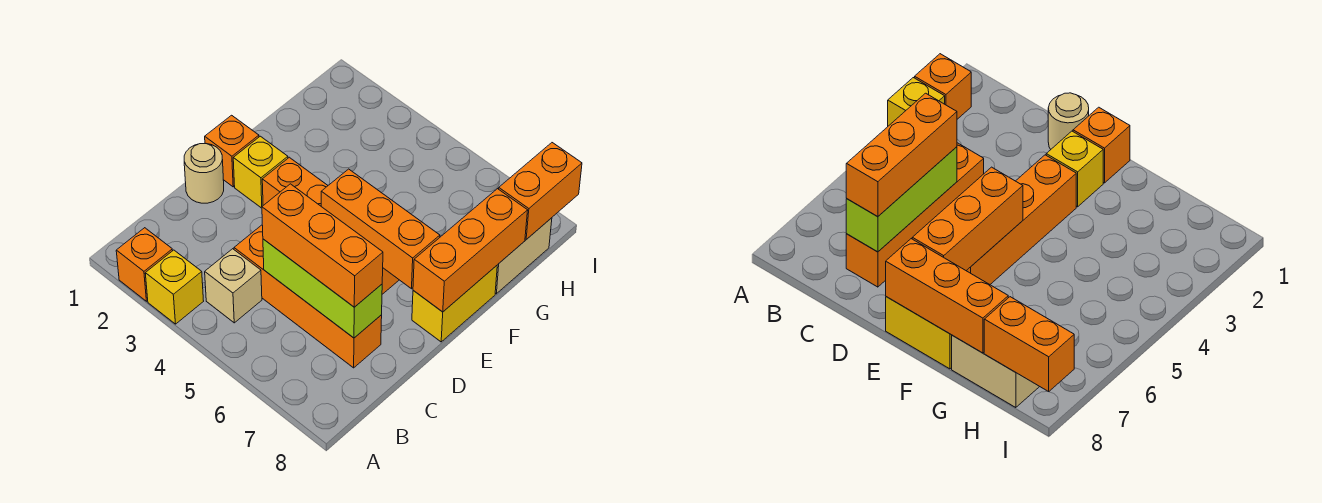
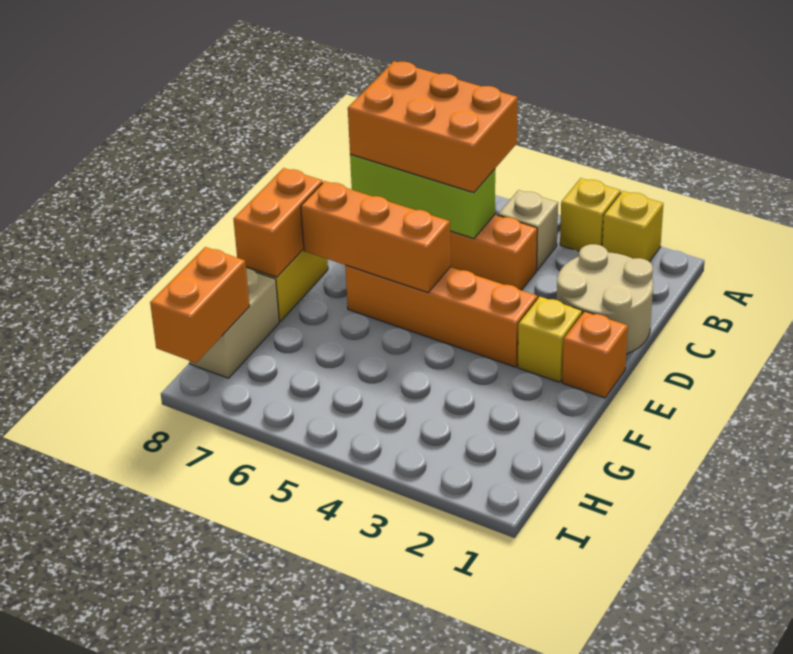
orange brick A2 level 1 -> yellow brick A2 level 1
orange brick C5:C7 level 3 -> orange brick B5:C7 level 3
tan round brick D1 level 1 -> tan round brick C1:D2 level 1
orange brick E8:G8 level 2 -> orange brick E8:F8 level 2

